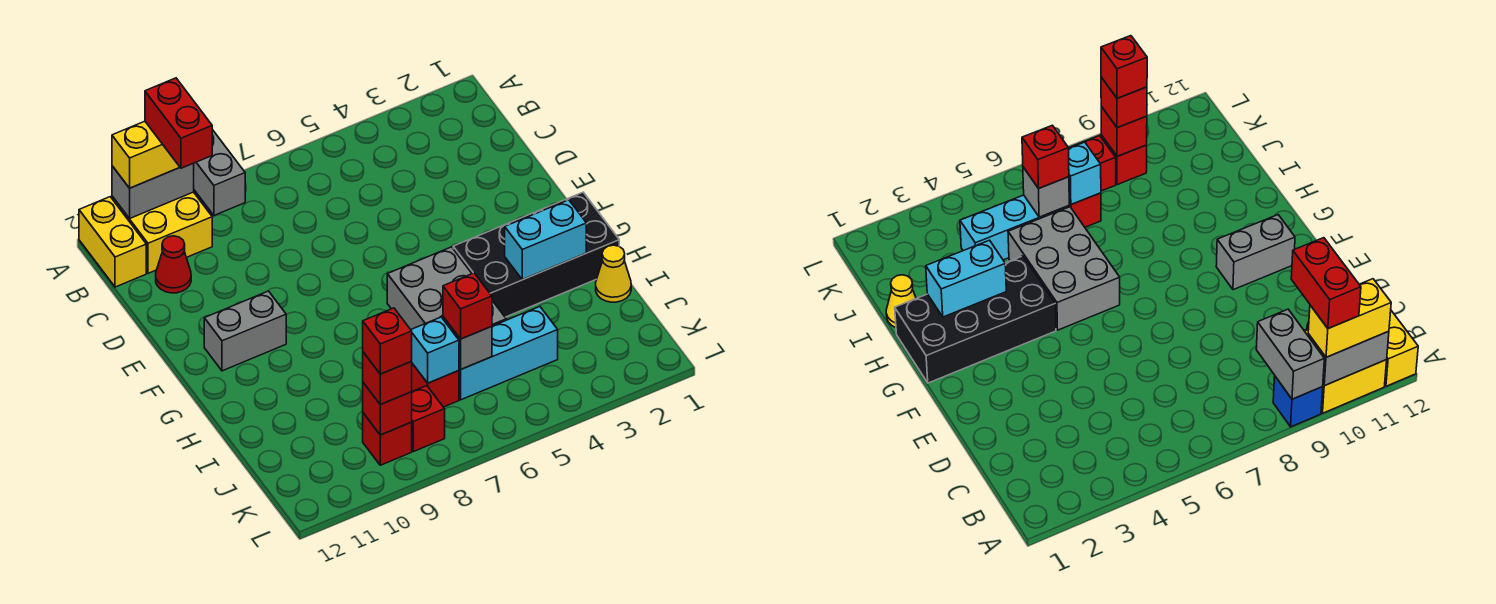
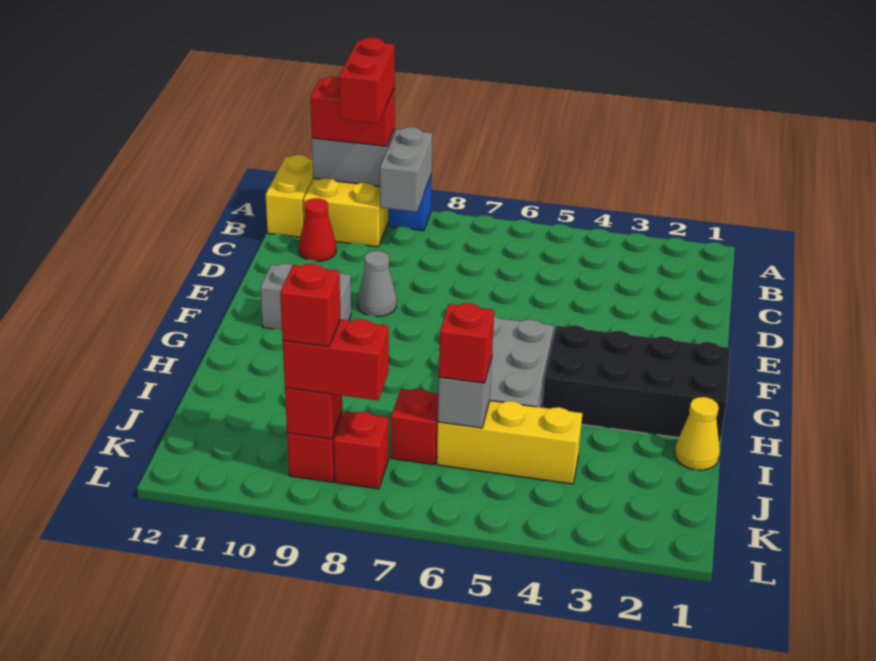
yellow brick A10:A11 level 3 -> red brick A10:A11 level 3
none -> grey cone E9 level 1
cyan brick H2:H3 level 2 -> none
cyan brick J4:J6 level 1 -> yellow brick J4:J6 level 1
cyan brick J7 level 2 -> none
red brick K9 level 3 -> red brick K8:K9 level 3

